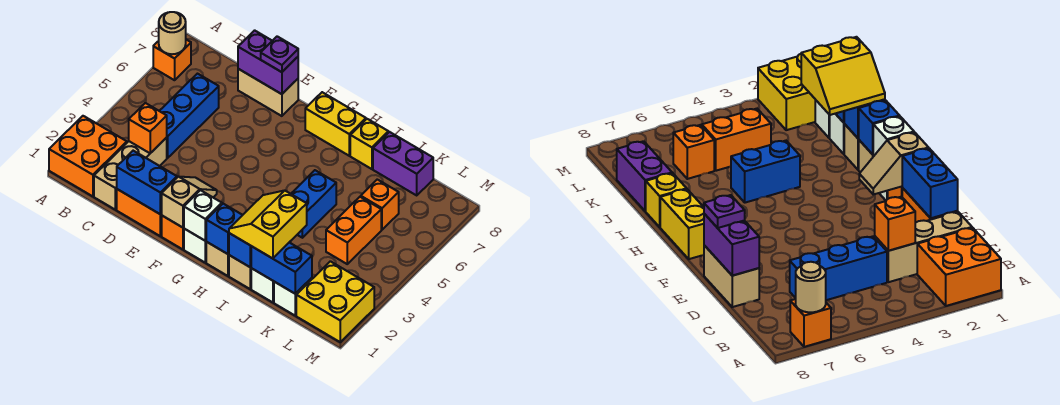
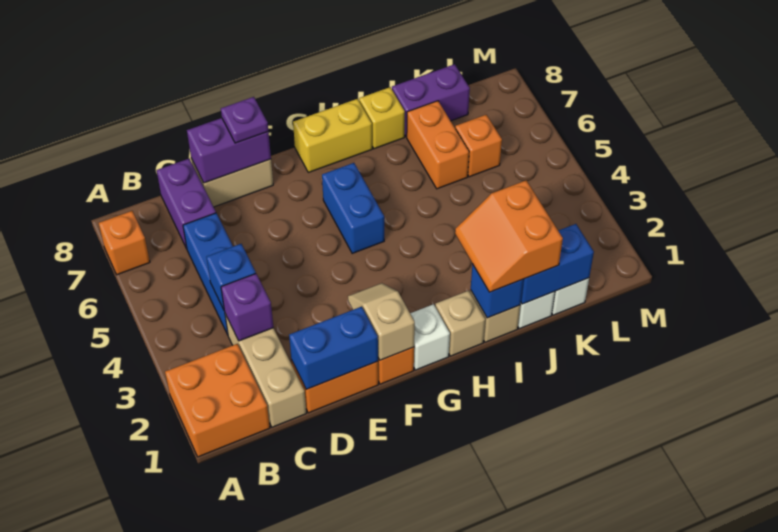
tan round brick A7 level 2 -> none
orange brick C3 level 2 -> purple brick C3 level 2
none -> purple brick C7:C8 level 1
white brick G1 level 2 -> none
blue brick H1 level 2 -> blue brick C4 level 2
yellow slope I1:J2 level 3 top J -> orange slope I1:J2 level 3 top J
blue brick I4:I5 level 1 -> blue brick G5:G6 level 1
orange brick K4:K5 level 1 -> orange brick J6:J7 level 1
yellow brick L1:M2 level 1 -> none

